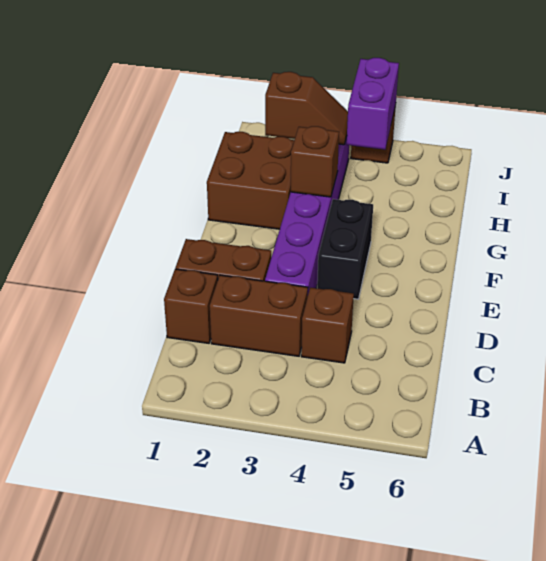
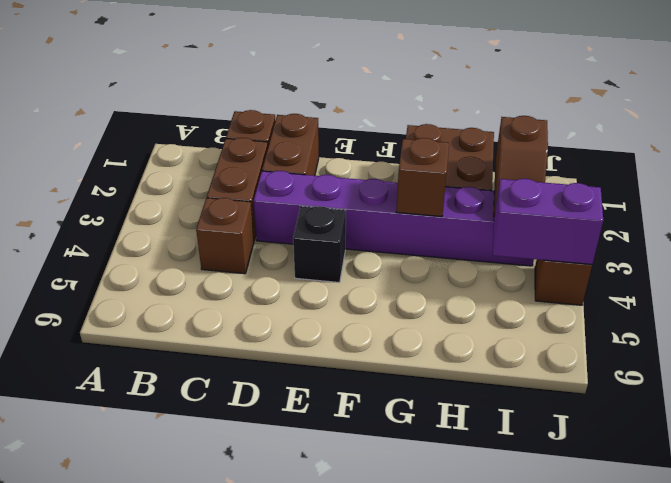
black brick E4:F4 level 1 -> black brick E4 level 1

